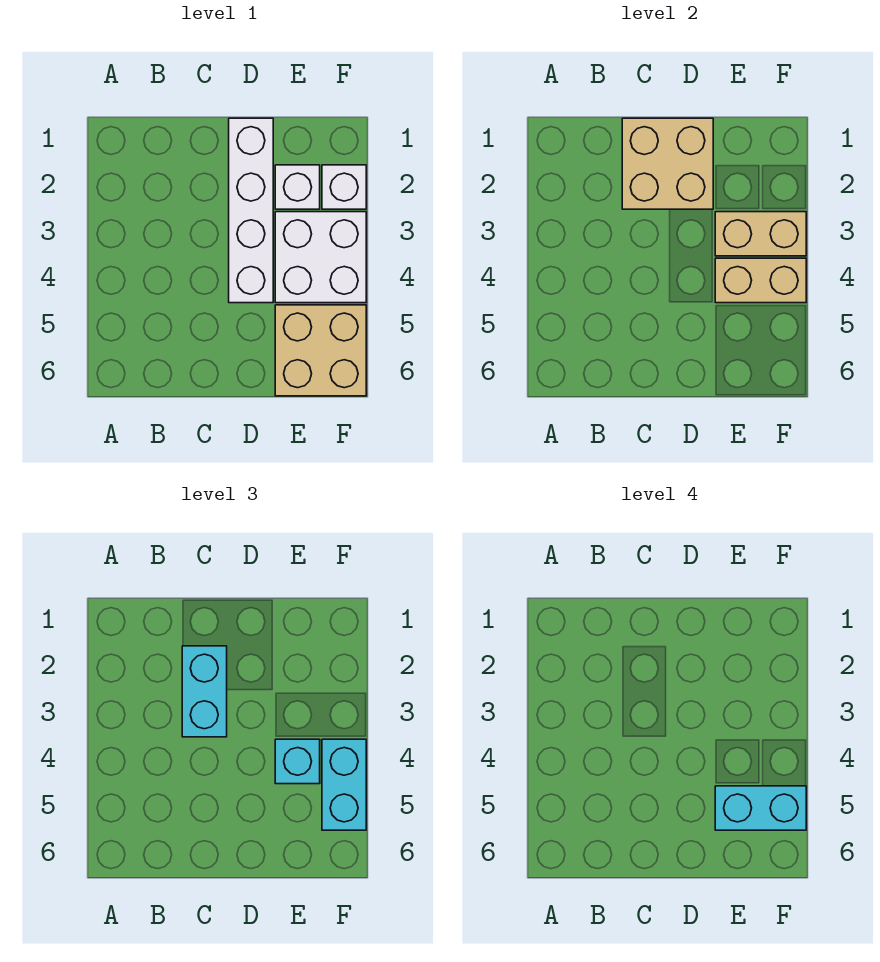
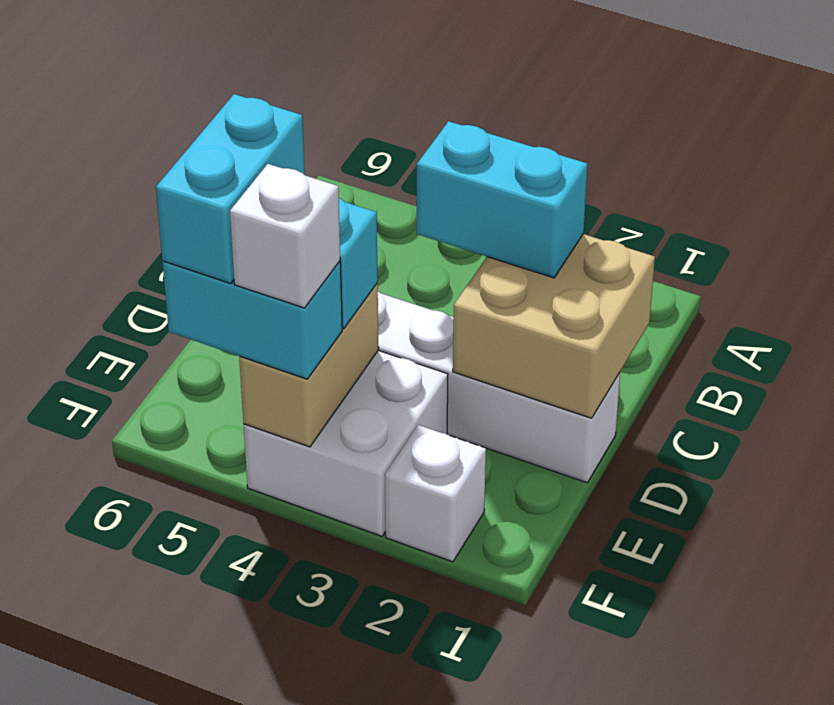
white brick E2 level 1 -> white brick F4 level 4
tan brick E3:F3 level 2 -> none
tan brick E5:F6 level 1 -> none

